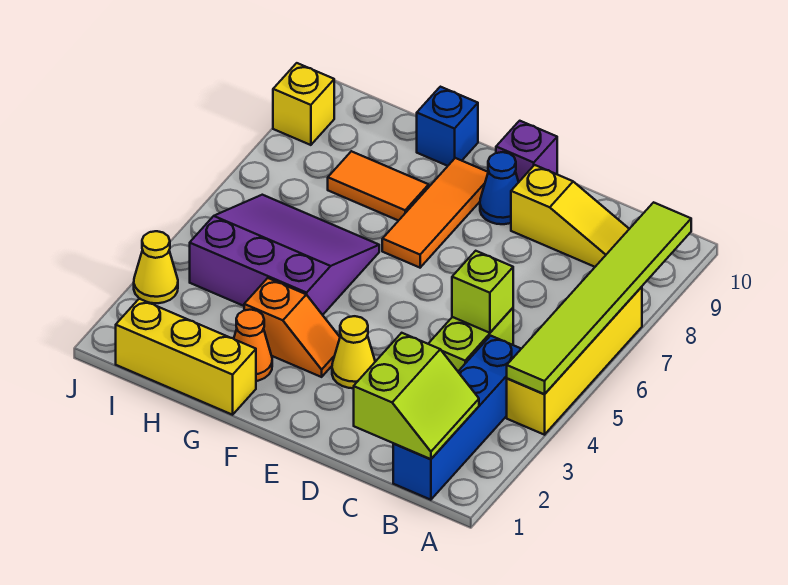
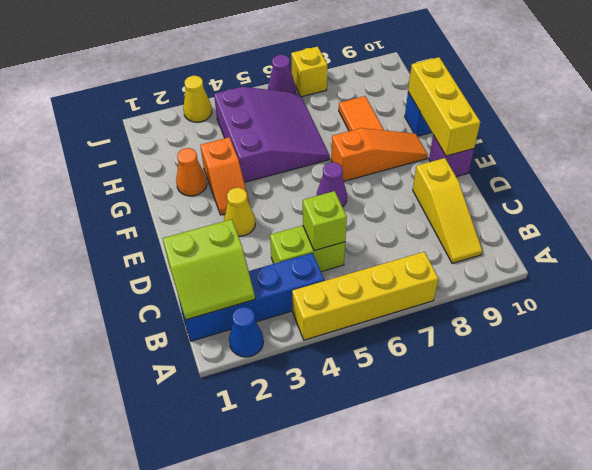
lime tile A4:A9 level 2 -> none
none -> purple cone E6 level 1
blue cone E9 level 1 -> blue cone A2 level 1
orange tile F7:F9 level 1 -> orange slope F7:F9 level 1 top 7
yellow brick G1:I1 level 1 -> yellow brick E10:G10 level 2
none -> purple cone J6 level 1
yellow brick J9 level 1 -> yellow brick J7 level 1

